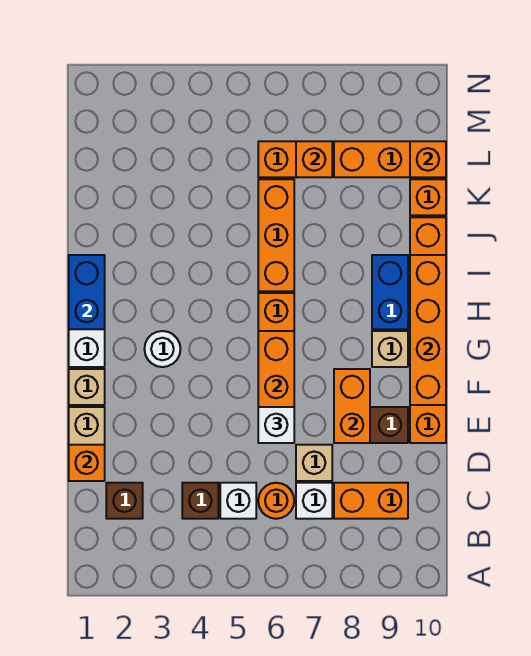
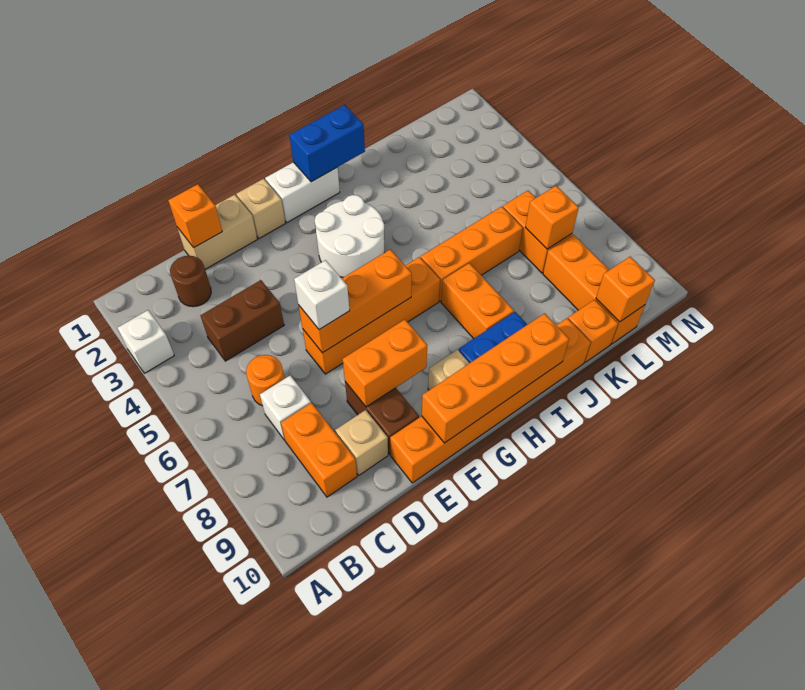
brown brick C2 level 1 -> brown round brick C2 level 1
brown brick C4 level 1 -> brown brick C4:D4 level 1
white brick C5 level 1 -> white brick A3 level 1
tan brick D7 level 1 -> tan brick D9 level 1
white round brick G3 level 1 -> white round brick G3:H4 level 1
none -> orange brick I7:I8 level 1

